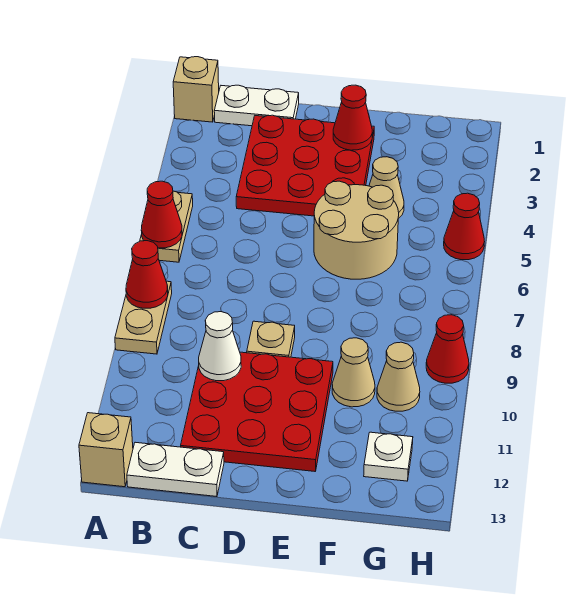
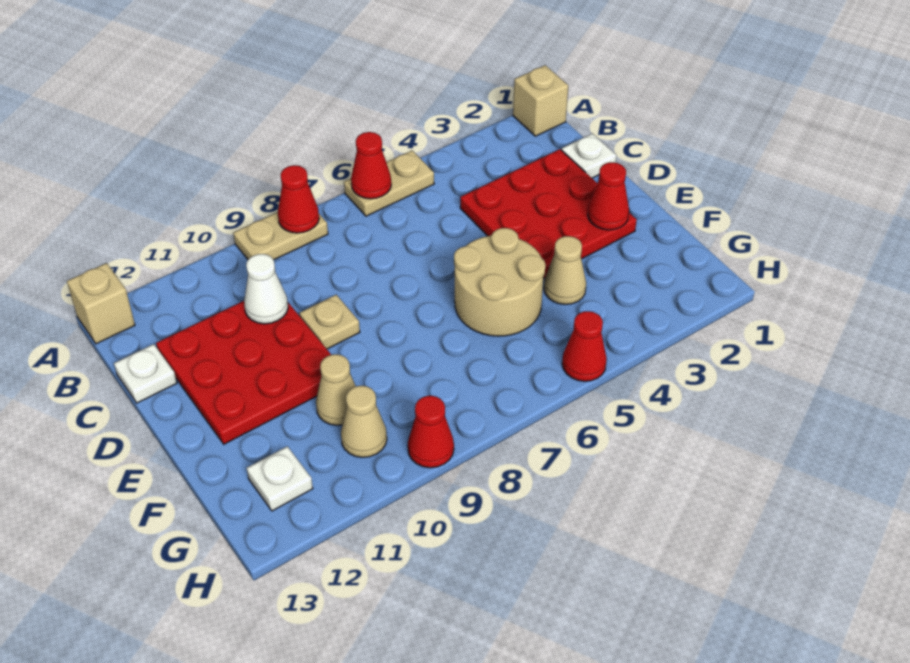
white plate B1:C1 level 1 -> white plate C1 level 1
white plate B13:C13 level 1 -> white plate C13 level 1

